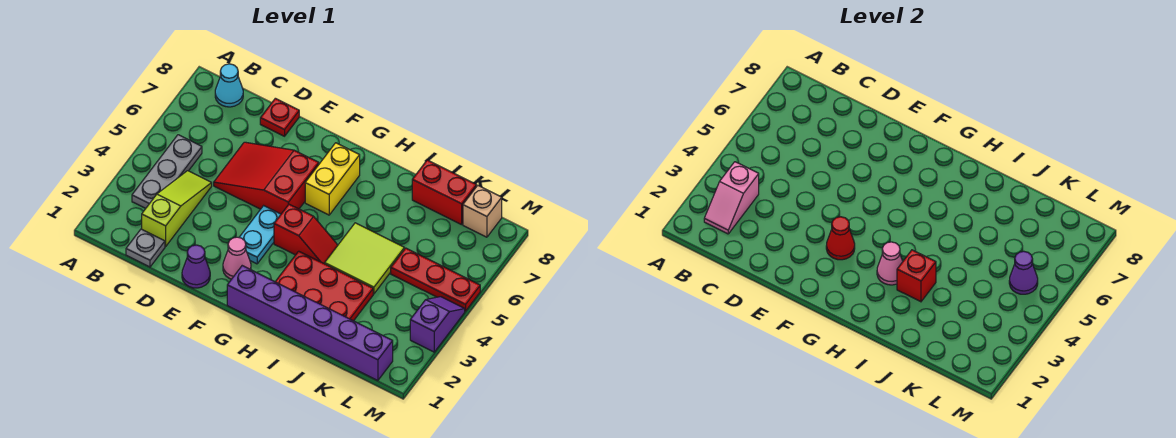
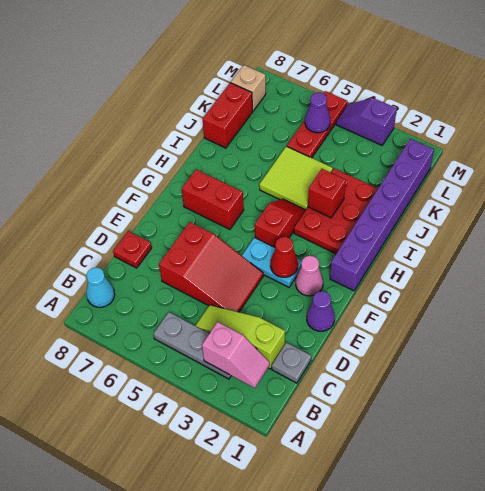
red slope D5:F6 level 1 top F -> red slope D4:E6 level 1 top 6
yellow brick G6:G7 level 1 -> red brick G6:G7 level 1
pink cone H3 level 2 -> none

